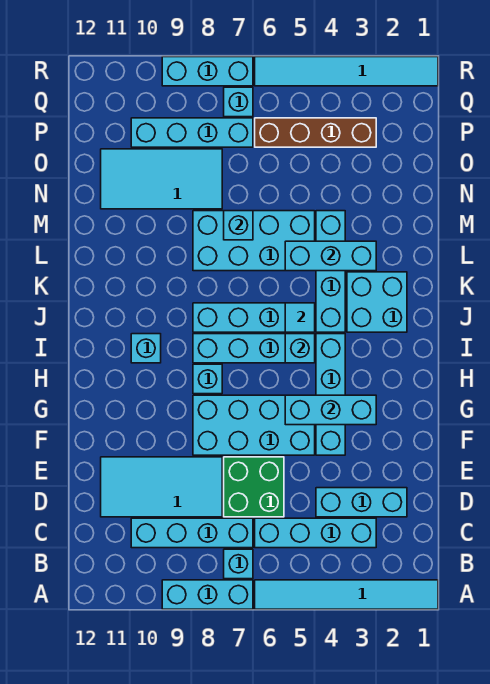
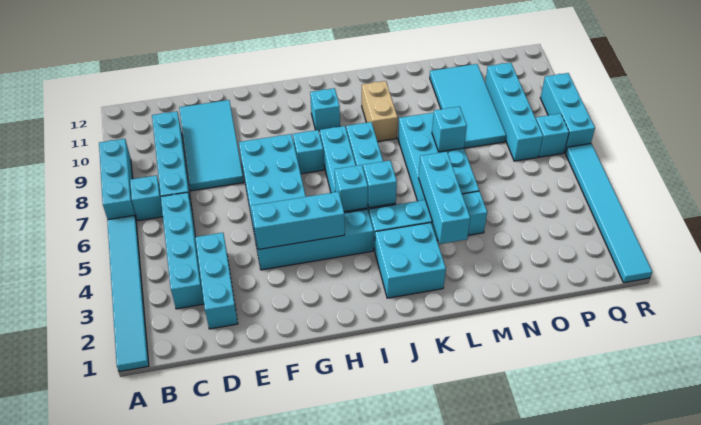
green brick D6:E7 level 1 -> none
cyan brick G3:G5 level 2 -> cyan brick F4:H4 level 2
cyan tile J5 level 2 -> cyan brick J5 level 2
none -> tan brick K9:K10 level 1
brown brick P3:P6 level 1 -> none

